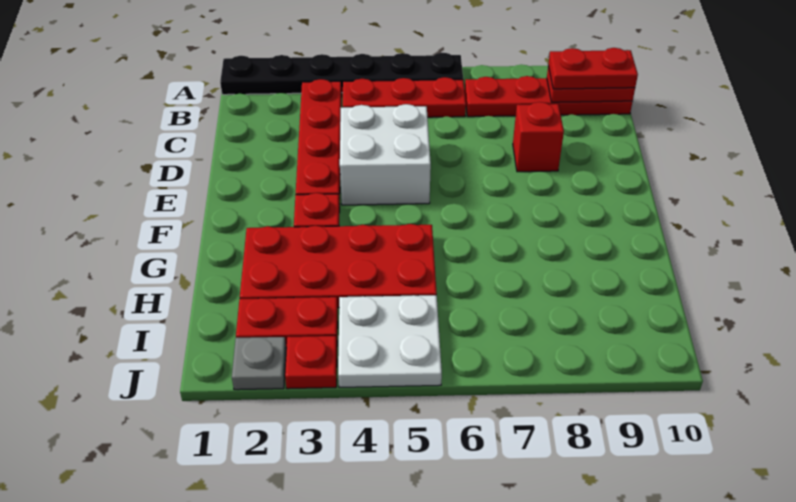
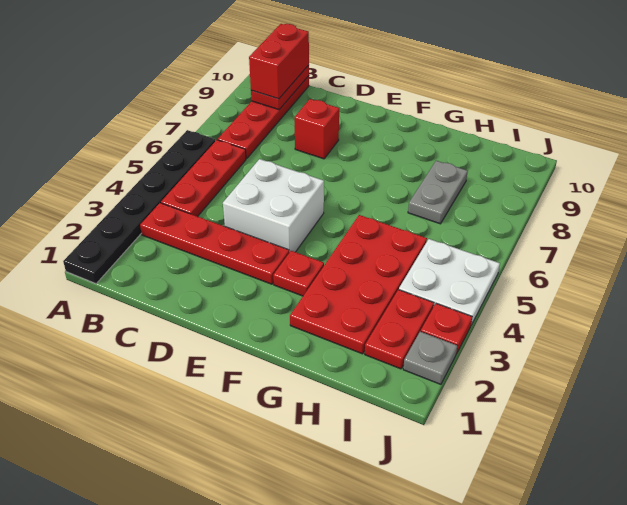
red plate B9:B10 level 3 -> red brick B9:B10 level 3
none -> grey plate H7:H8 level 1

